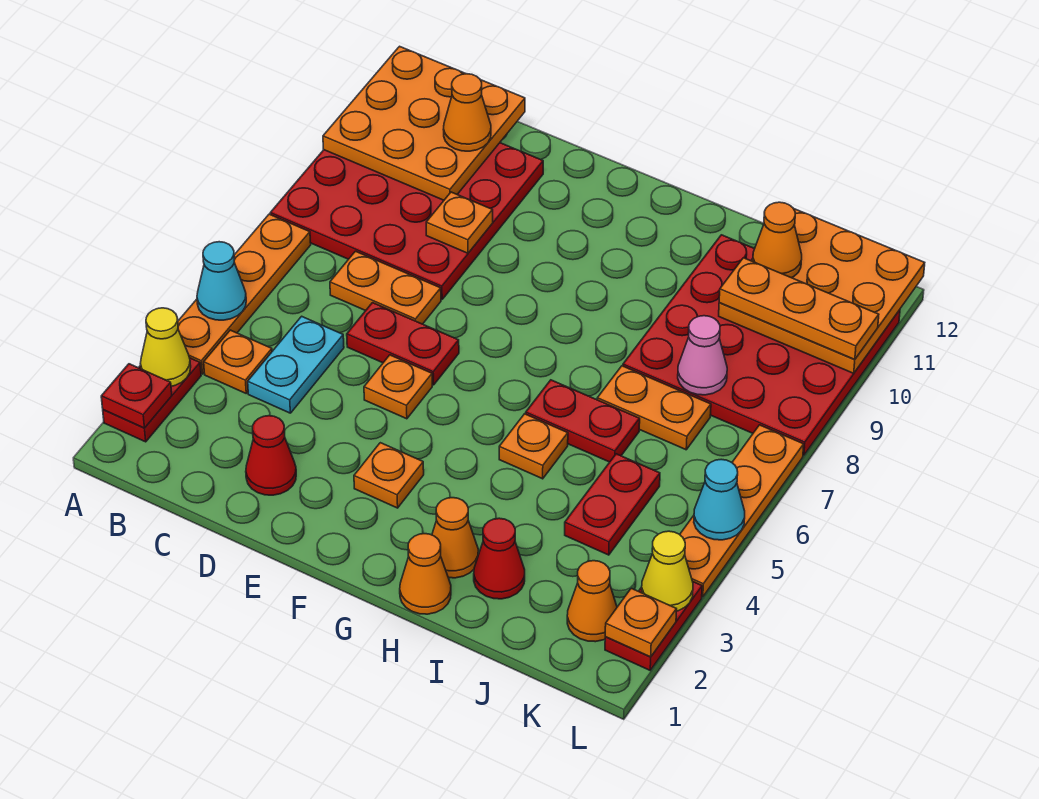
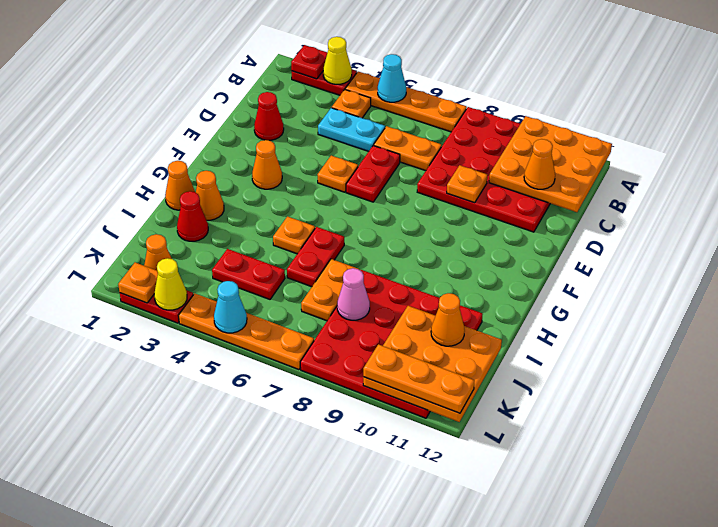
orange plate C7:D7 level 1 -> orange plate C6:C7 level 1
orange plate F3 level 1 -> orange cone F3 level 1
orange plate J10:L10 level 3 -> orange plate L10:L12 level 3

